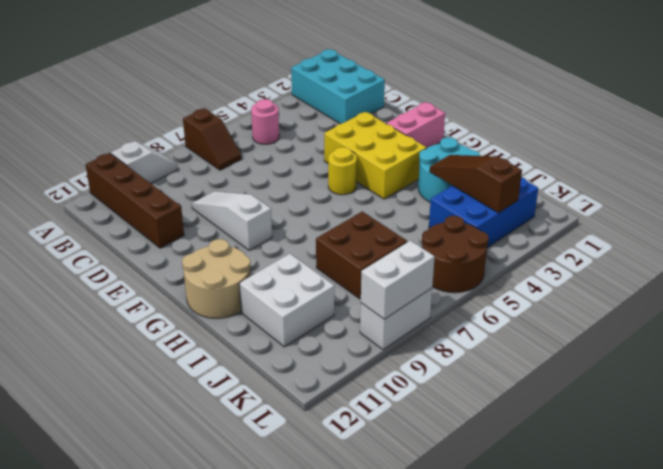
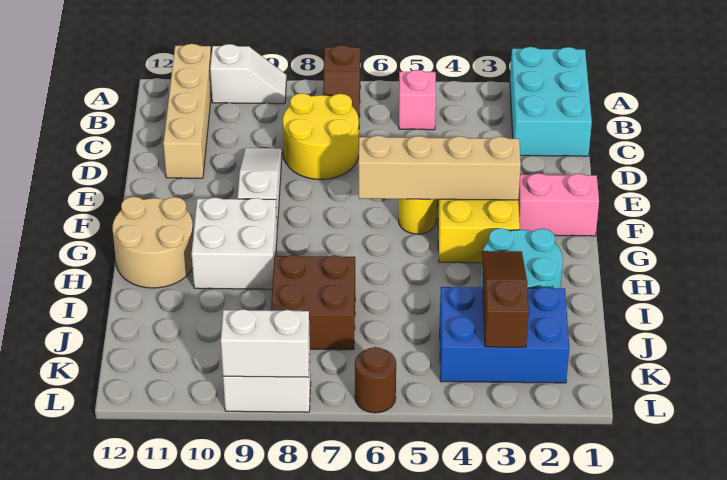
brown brick A11:D11 level 1 -> tan brick A11:D11 level 1
pink round brick B5 level 1 -> pink brick B5 level 1
none -> yellow round brick C7:D8 level 1
none -> tan brick F3:F6 level 2
white brick I10:J11 level 1 -> white brick G9:H10 level 1
brown round brick K5:L6 level 1 -> brown round brick L6 level 1

